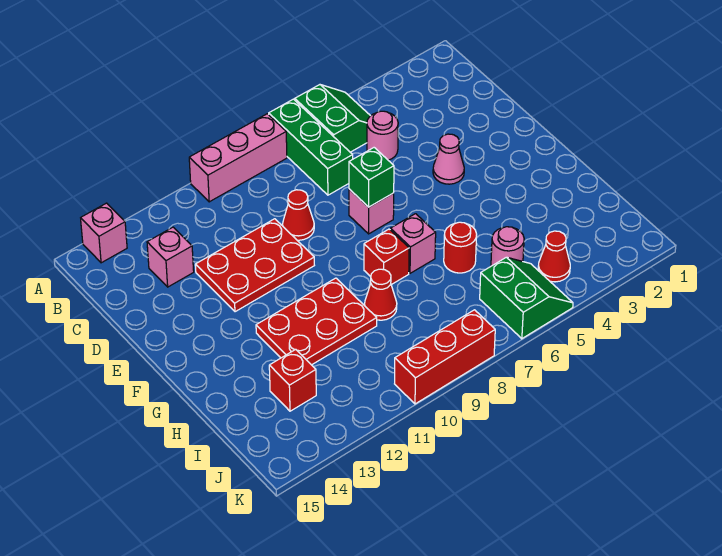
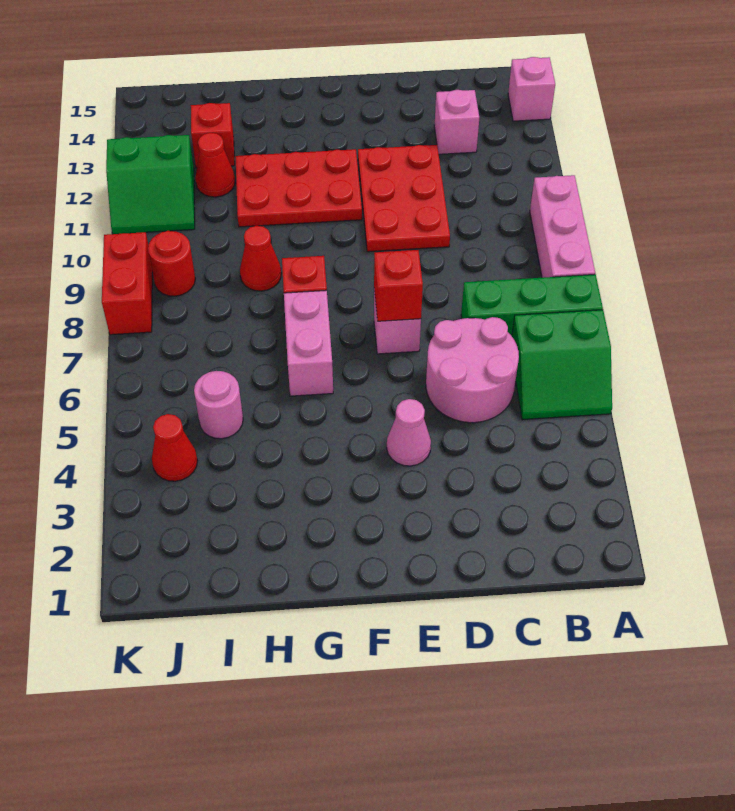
pink round brick C5 level 1 -> pink round brick C5:D6 level 1
red cone D9 level 1 -> red cone I12 level 1
green brick E7 level 2 -> red brick E7 level 2
pink brick G7 level 1 -> pink brick G6:G7 level 1
red plate G10:H12 level 1 -> red plate F11:H12 level 1
red round brick H6 level 1 -> red round brick J9 level 1
green slope J5:K6 level 1 top 6 -> green slope J11:K12 level 1 top 12
red brick K8:K10 level 1 -> red brick K8:K9 level 1

